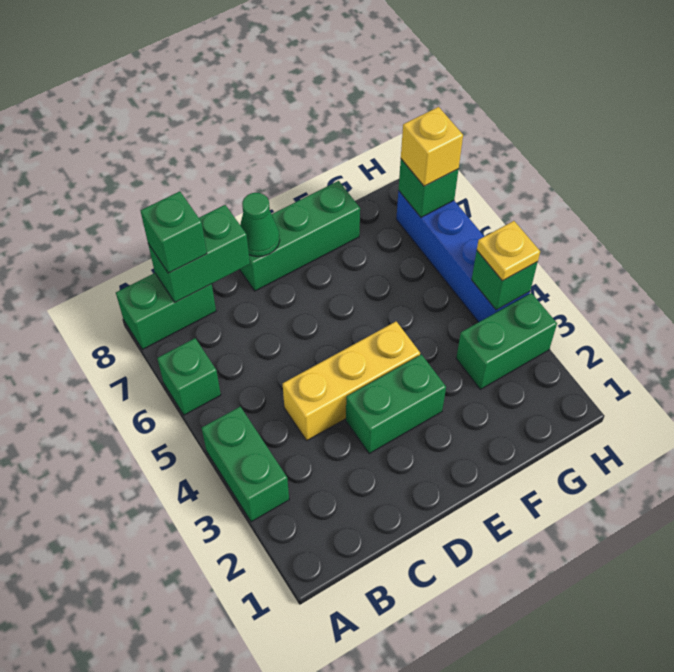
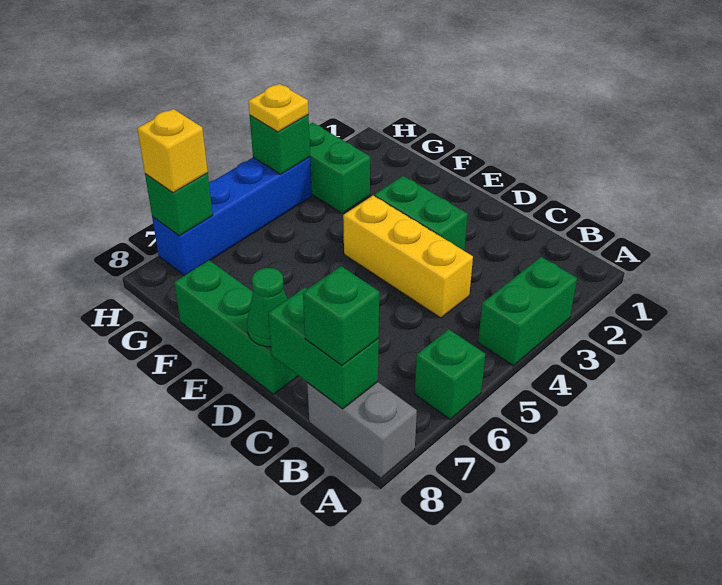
green brick A8:B8 level 1 -> grey brick A8:B8 level 1

